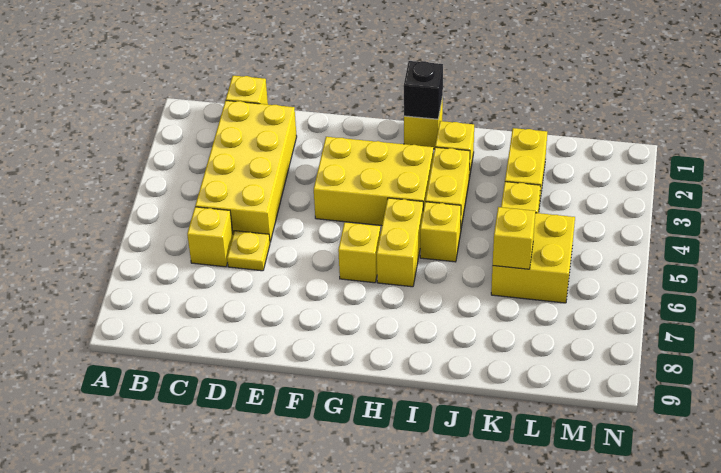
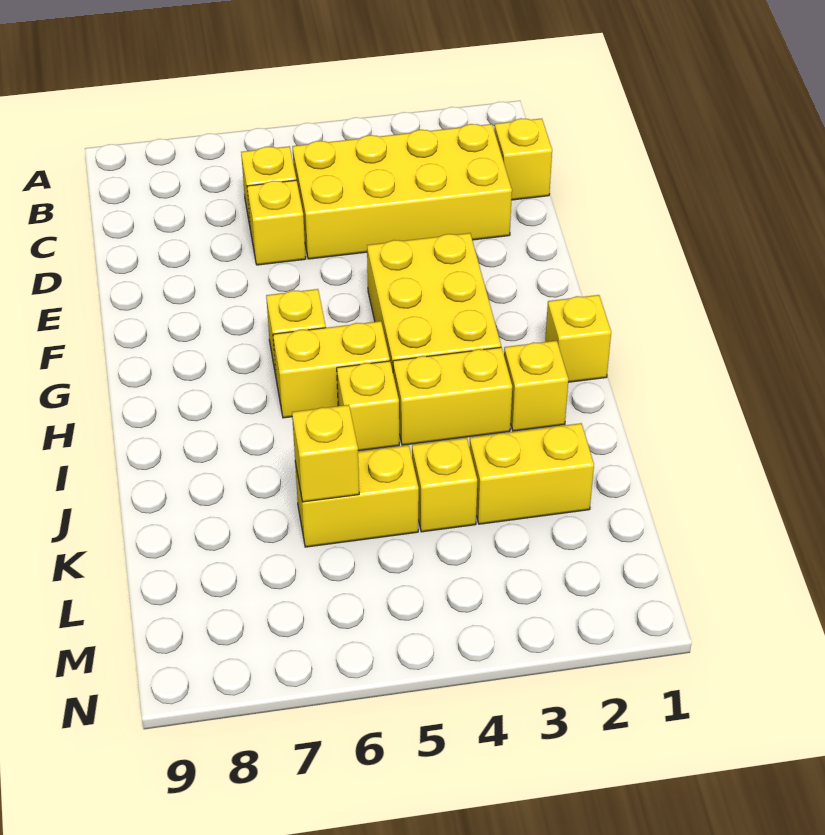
yellow plate D6 level 1 -> yellow brick D6 level 1
black brick H1 level 2 -> none
yellow brick K5:L6 level 1 -> yellow brick K5:K6 level 1

